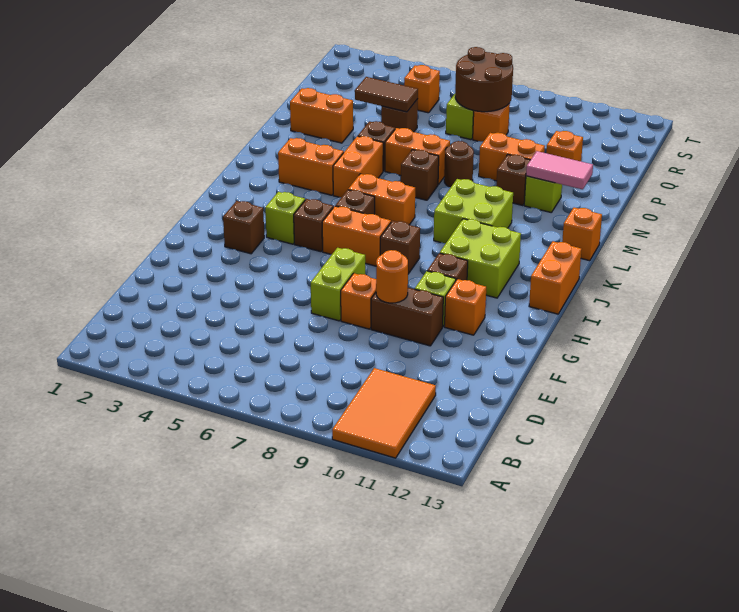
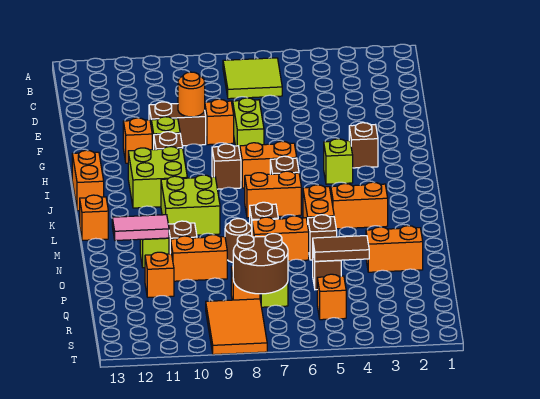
orange tile A10:C11 level 1 -> orange tile R8:T9 level 1
none -> lime tile B6:C7 level 1
brown brick I5 level 1 -> none

